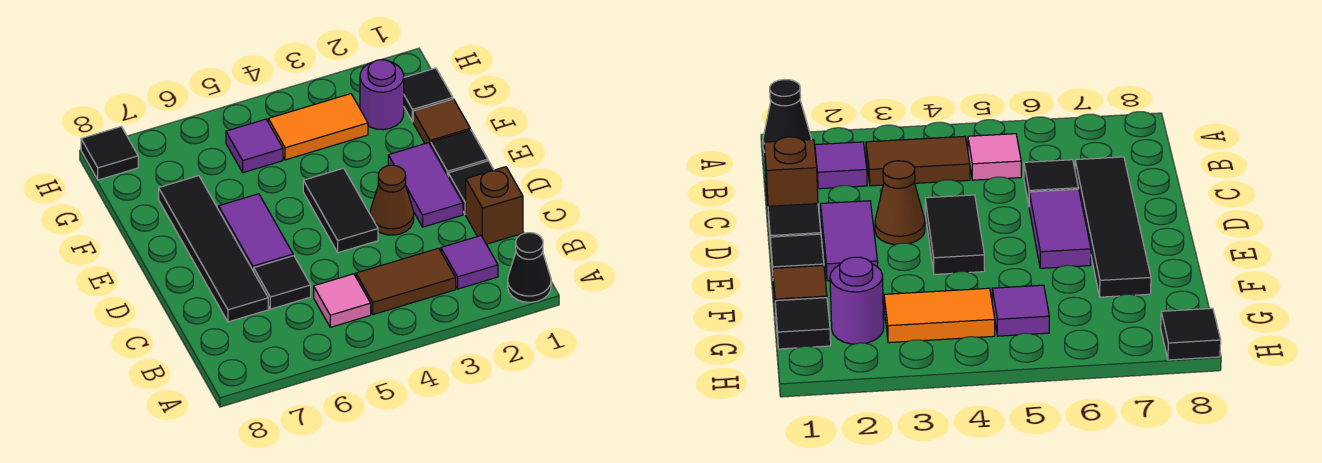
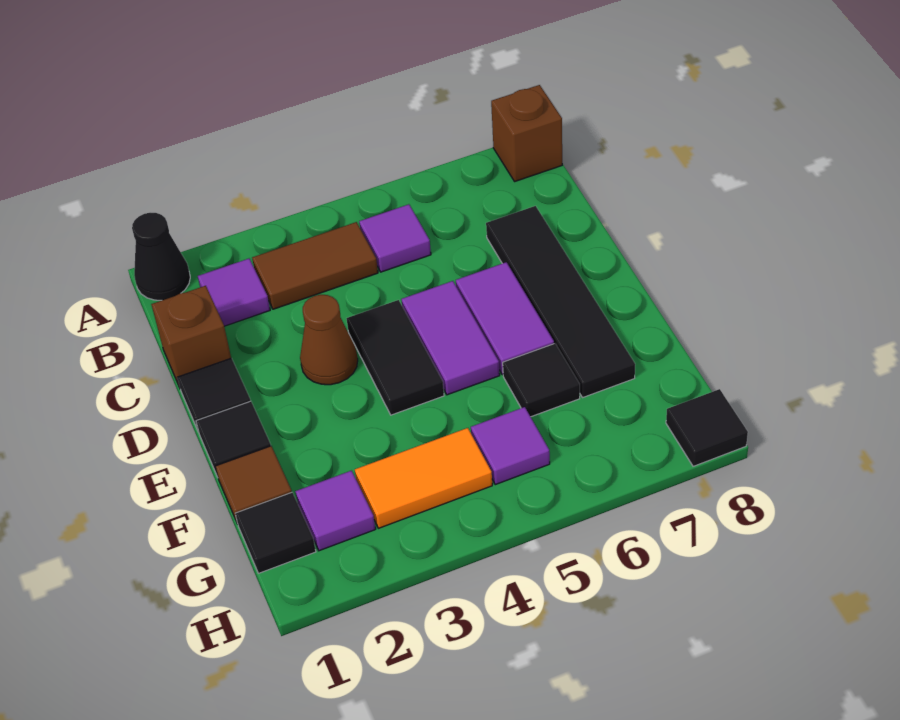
none -> brown brick A8 level 1
pink tile B5 level 1 -> purple tile B5 level 1
black tile C6 level 1 -> black tile F6 level 1
purple tile D2:E2 level 1 -> purple tile D5:E5 level 1
purple round brick G2 level 1 -> purple tile G2 level 1

